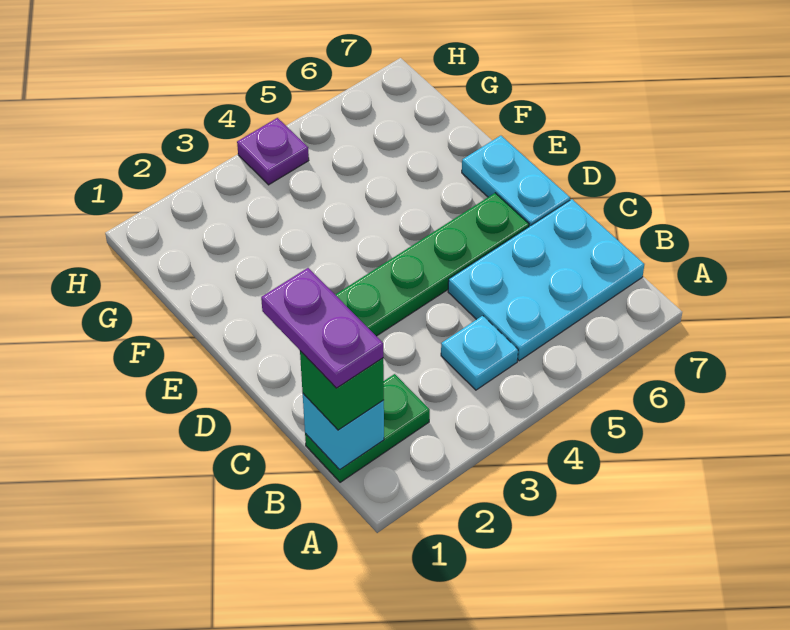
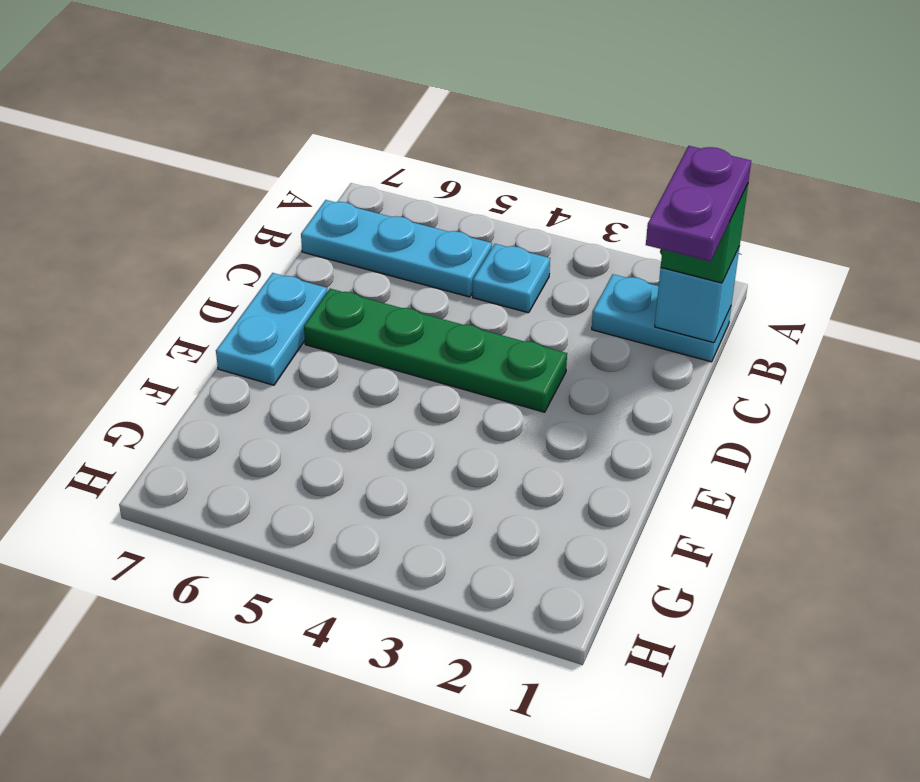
green plate B1:B2 level 1 -> cyan plate B1:B2 level 1
cyan plate B5:C7 level 1 -> cyan plate B5:B7 level 1
purple plate H4 level 1 -> none

